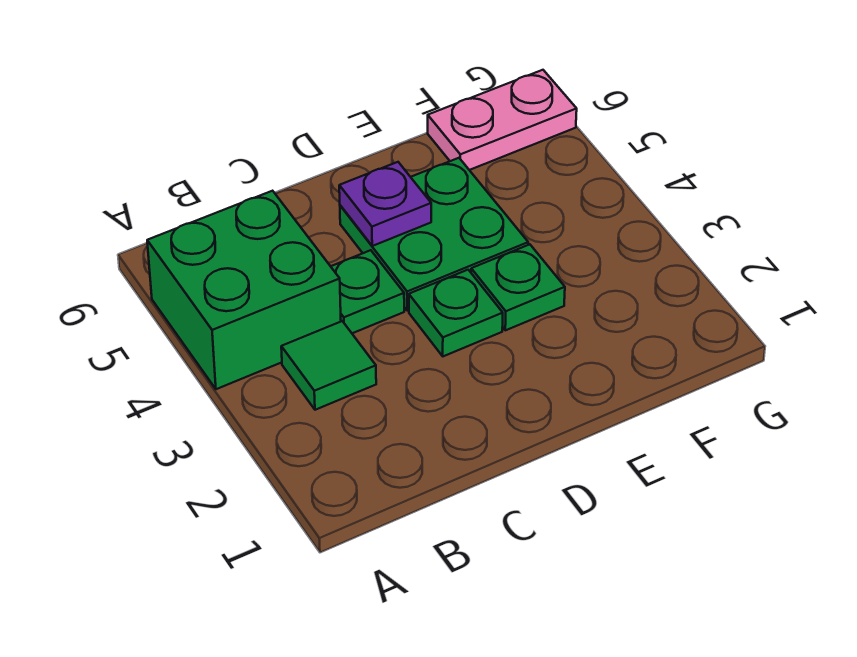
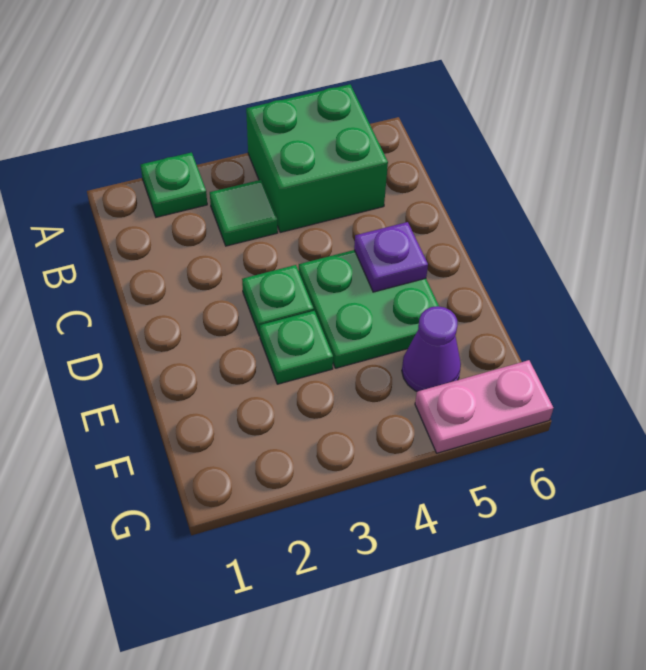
green plate C4 level 1 -> green plate A2 level 1
none -> purple cone F5 level 1
pink plate F6:G6 level 1 -> pink plate G5:G6 level 1

